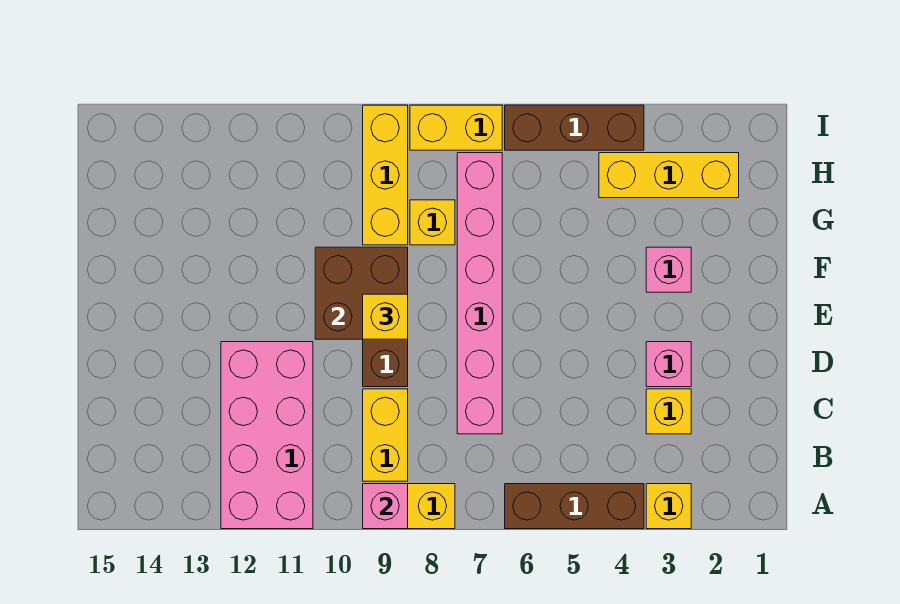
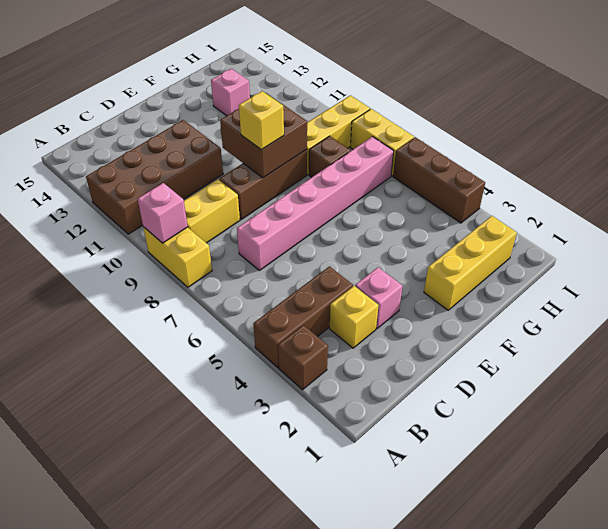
yellow brick A3 level 1 -> brown brick A3 level 1
brown brick A4:A6 level 1 -> brown brick A4:C4 level 1
pink brick A11:D12 level 1 -> brown brick A11:D12 level 1
pink brick F3 level 1 -> pink brick G13 level 1
yellow brick G8 level 1 -> brown brick G8 level 1
yellow brick H2:H4 level 1 -> yellow brick F2:H2 level 1

